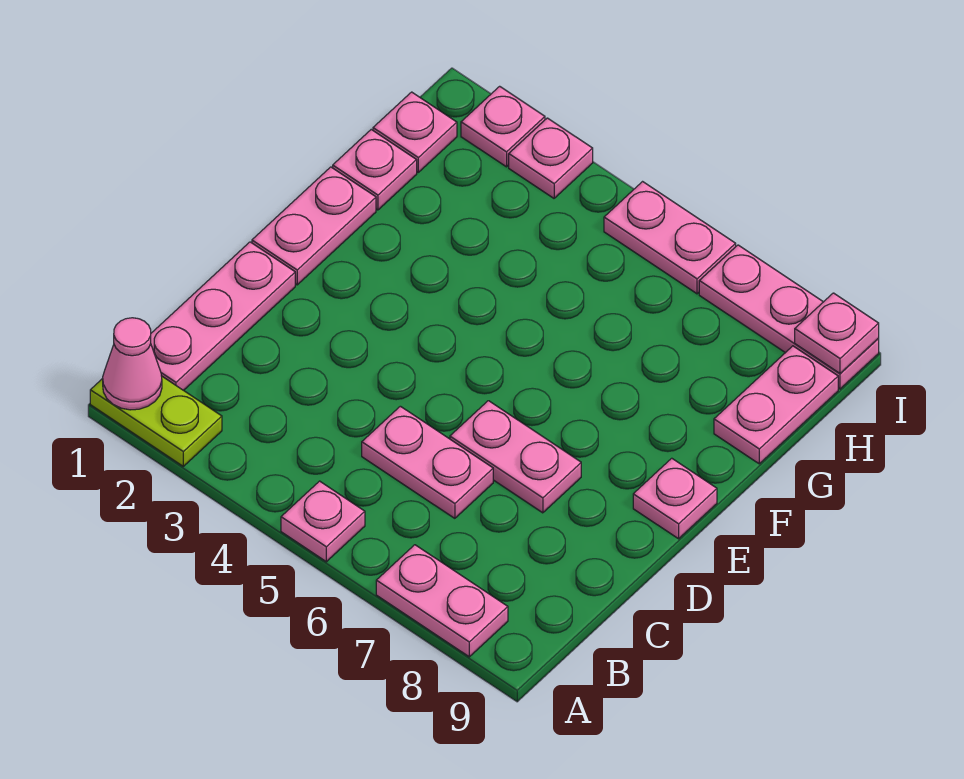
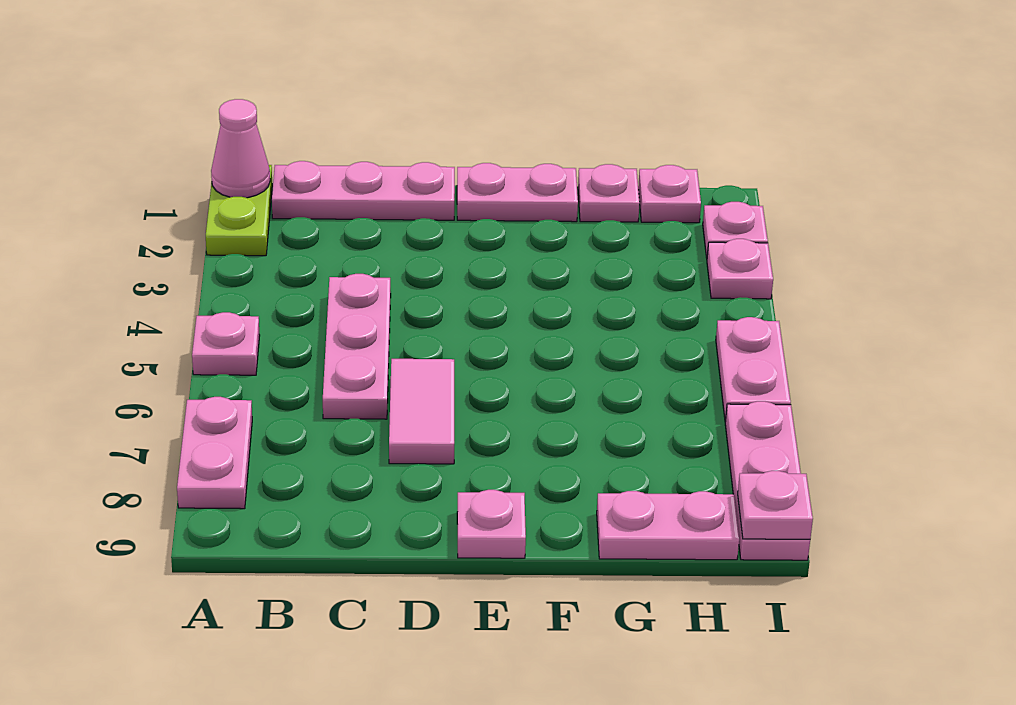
pink plate C5:C6 level 1 -> pink plate C4:C6 level 1
pink plate D6:D7 level 1 -> pink tile D6:D7 level 1

